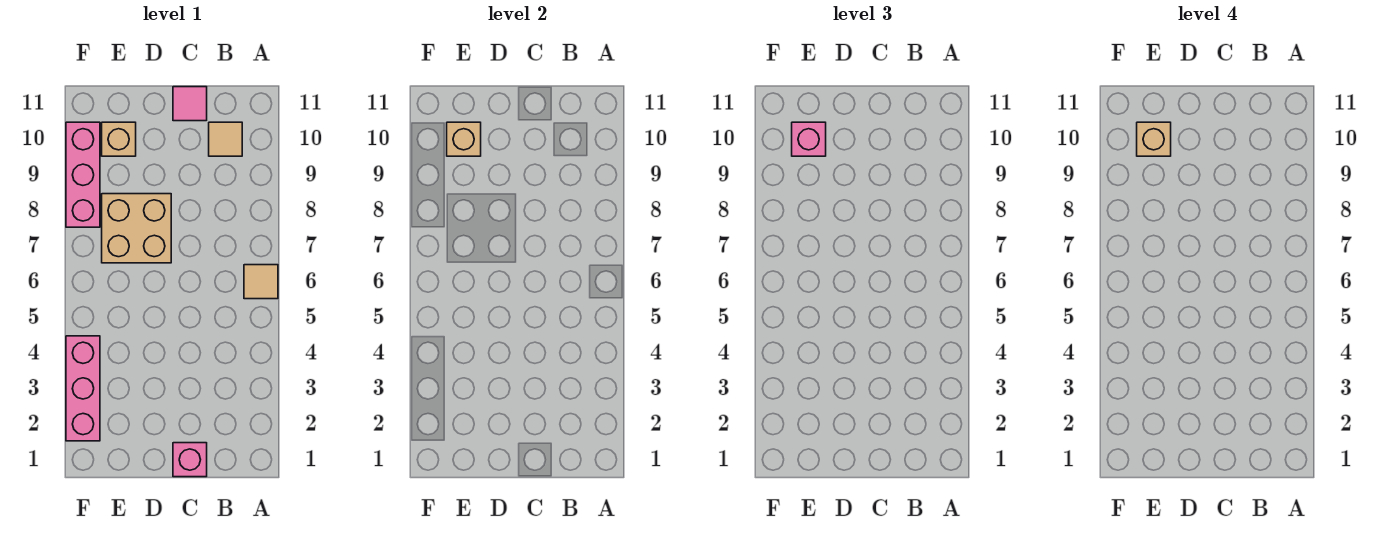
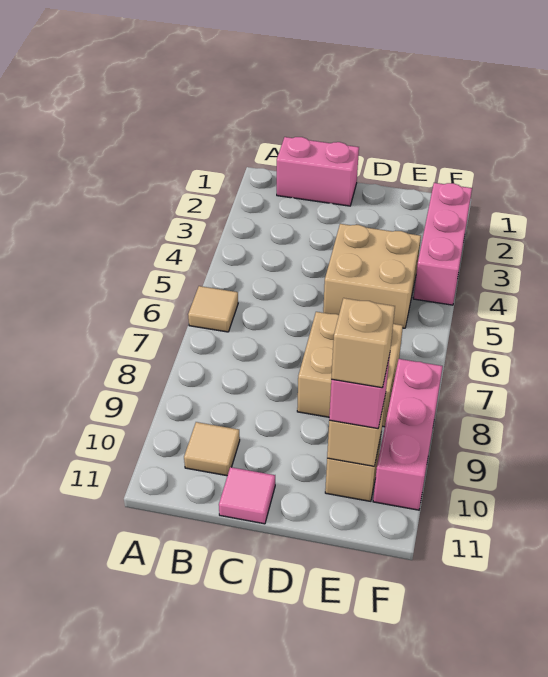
pink brick C1 level 1 -> pink brick B1:C1 level 1
none -> tan brick D4:E5 level 1

